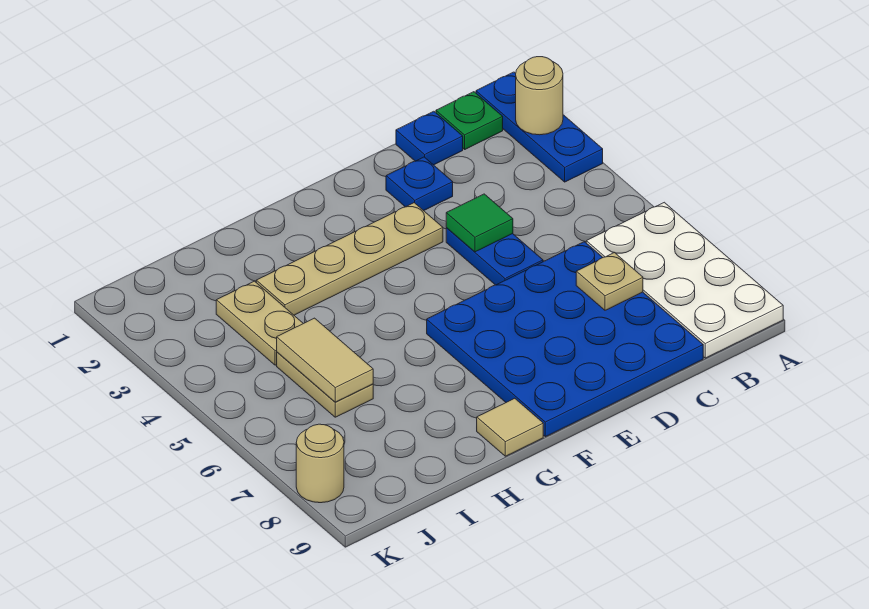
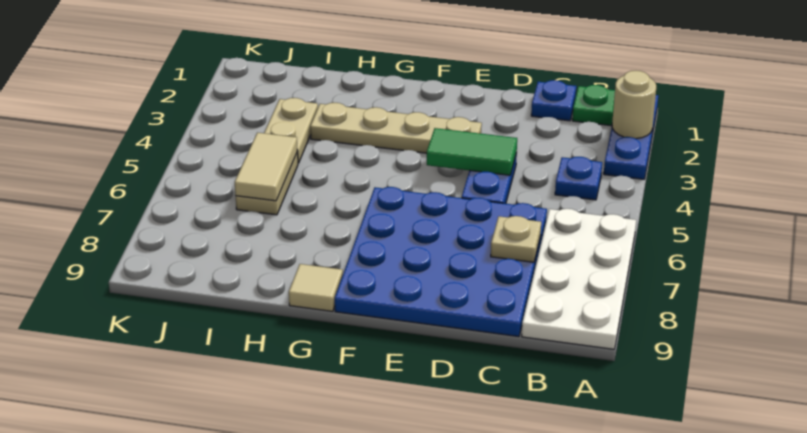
blue plate D2 level 1 -> blue plate B4 level 1
green tile D4 level 2 -> green tile D4:E4 level 2
tan round brick K8 level 1 -> none

